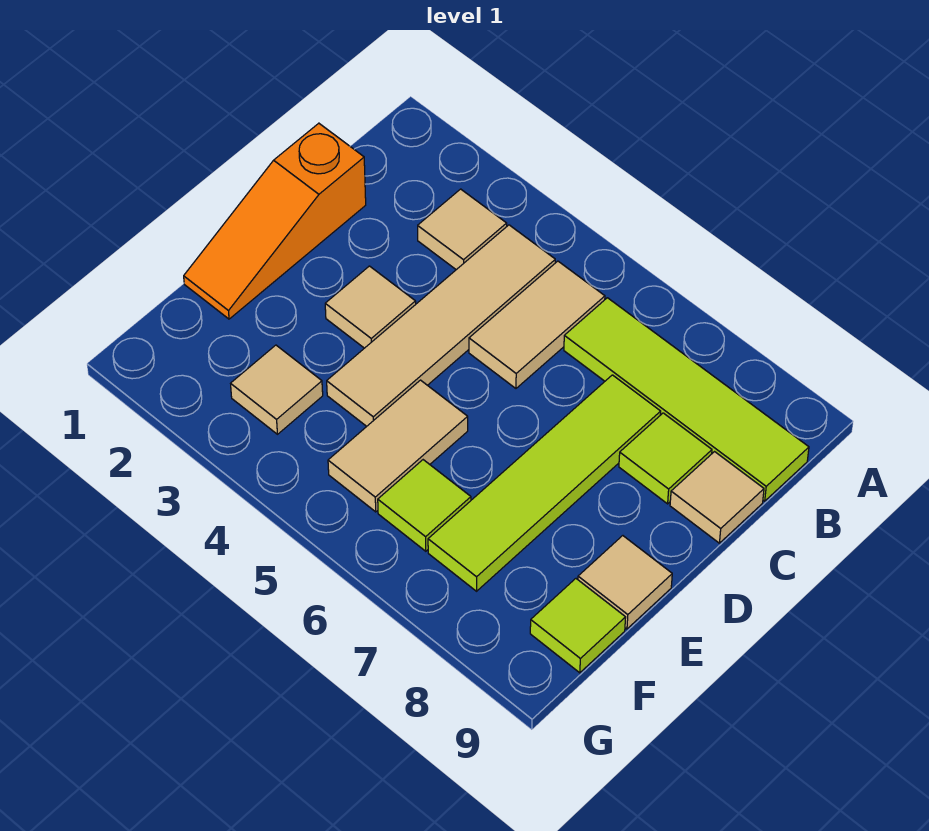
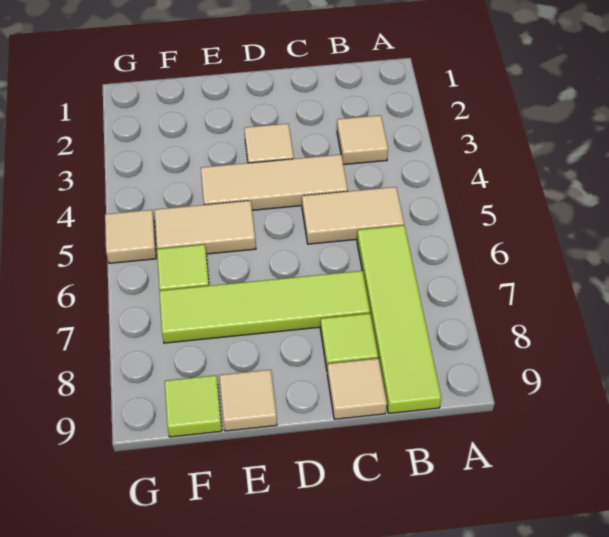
tan tile B4:E4 level 1 -> tan tile C4:E4 level 1
orange slope C1:E1 level 1 top C -> none
tan tile F3 level 1 -> tan tile G5 level 1

